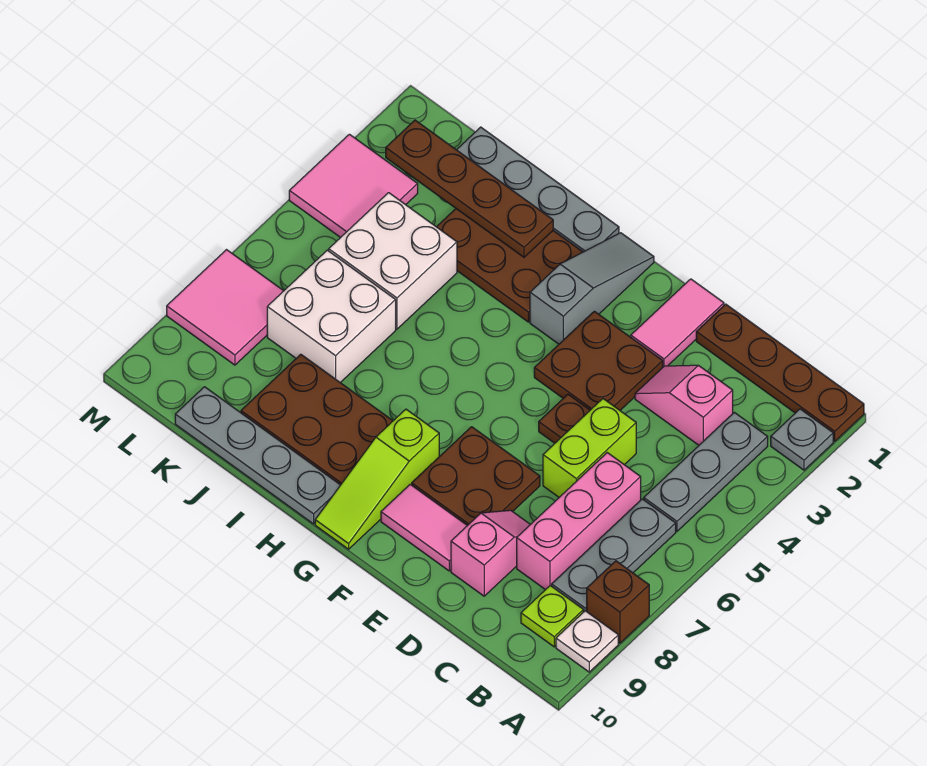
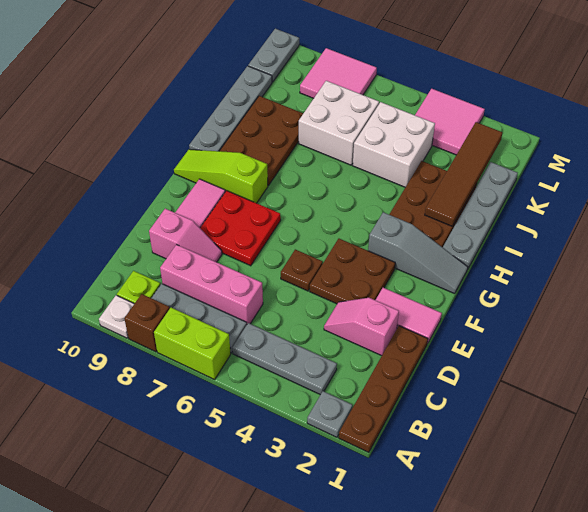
pink slope C3:D3 level 1 top C -> pink slope D2:D3 level 1 top 2
lime brick D5:D6 level 1 -> lime brick A6:A7 level 1
brown plate E7:F8 level 1 -> red plate E7:F8 level 1
brown plate I2:L2 level 2 -> brown tile I2:L2 level 2
none -> grey plate L10:M10 level 1

